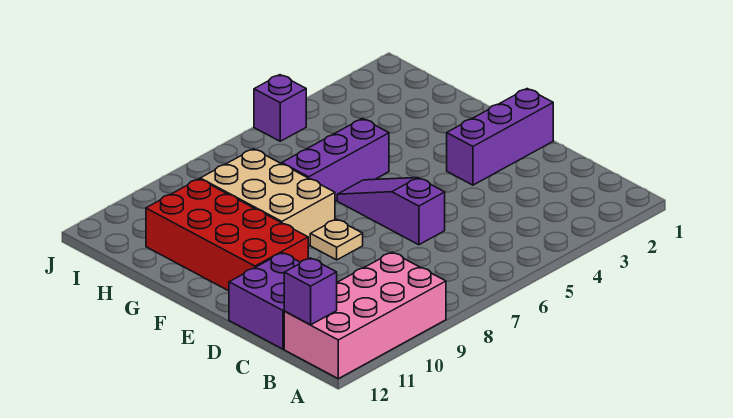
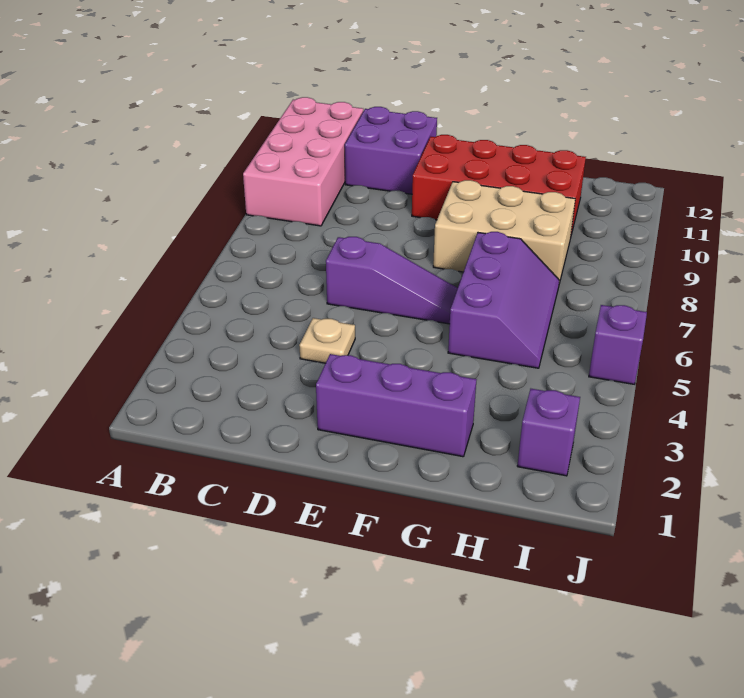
purple brick B12 level 2 -> purple brick I2 level 1
purple brick E1:E3 level 1 -> purple brick E2:G2 level 1
tan plate E8 level 1 -> tan plate D4 level 1

